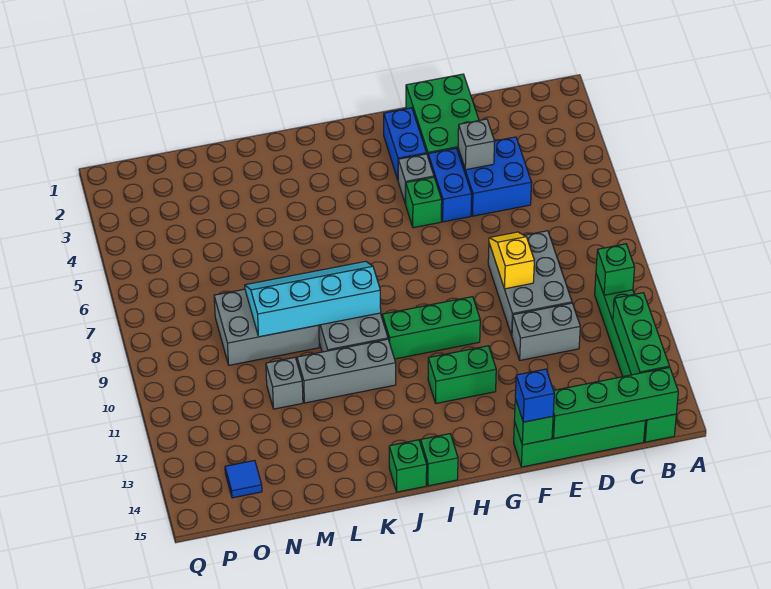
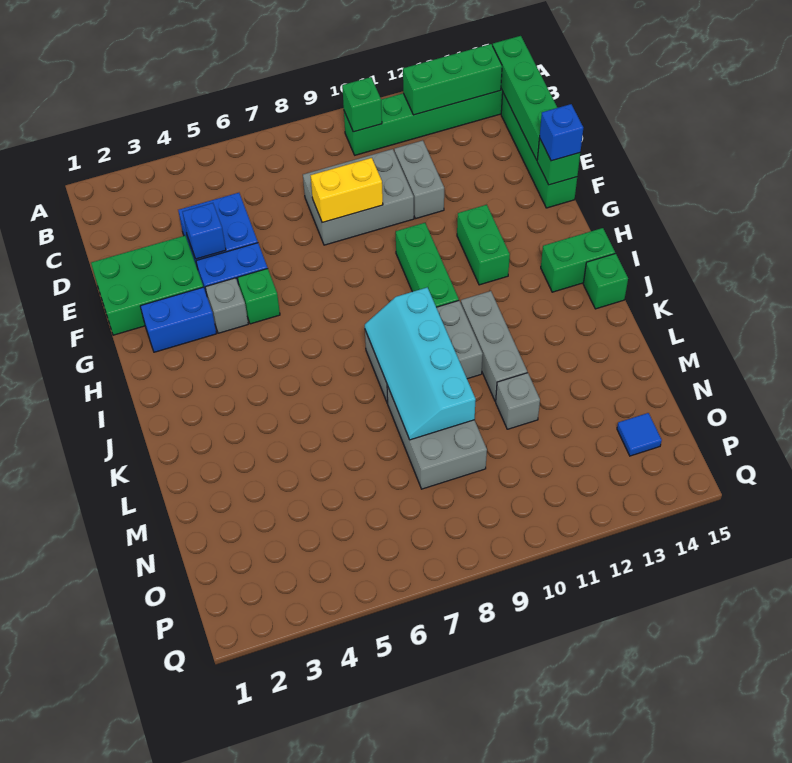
grey brick E4 level 2 -> blue brick E4 level 2
yellow slope E8:E9 level 2 top 9 -> yellow brick E8:E9 level 2
green brick I15 level 1 -> green brick I14:I15 level 1

